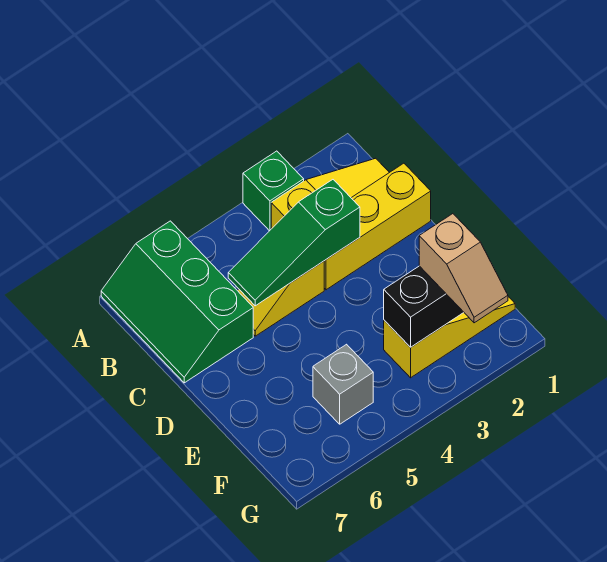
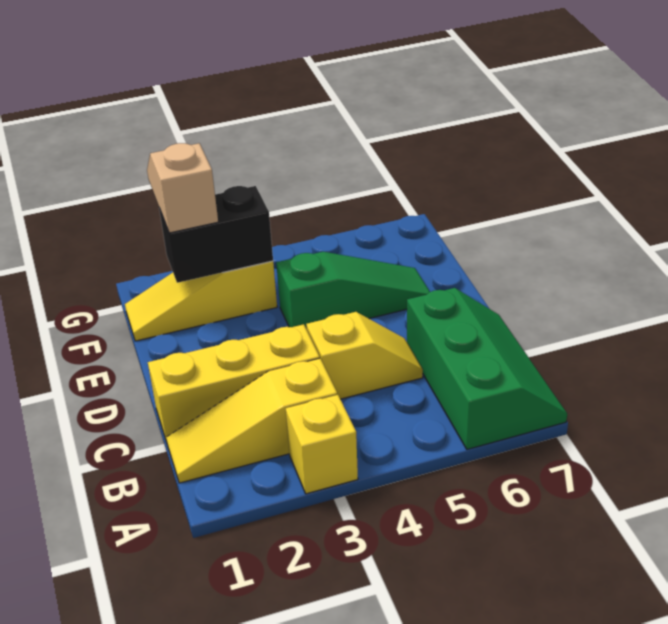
green brick A3 level 1 -> yellow brick A3 level 1
green slope C3:C5 level 2 top 3 -> green slope E4:E6 level 1 top 4
grey brick F5 level 1 -> none

